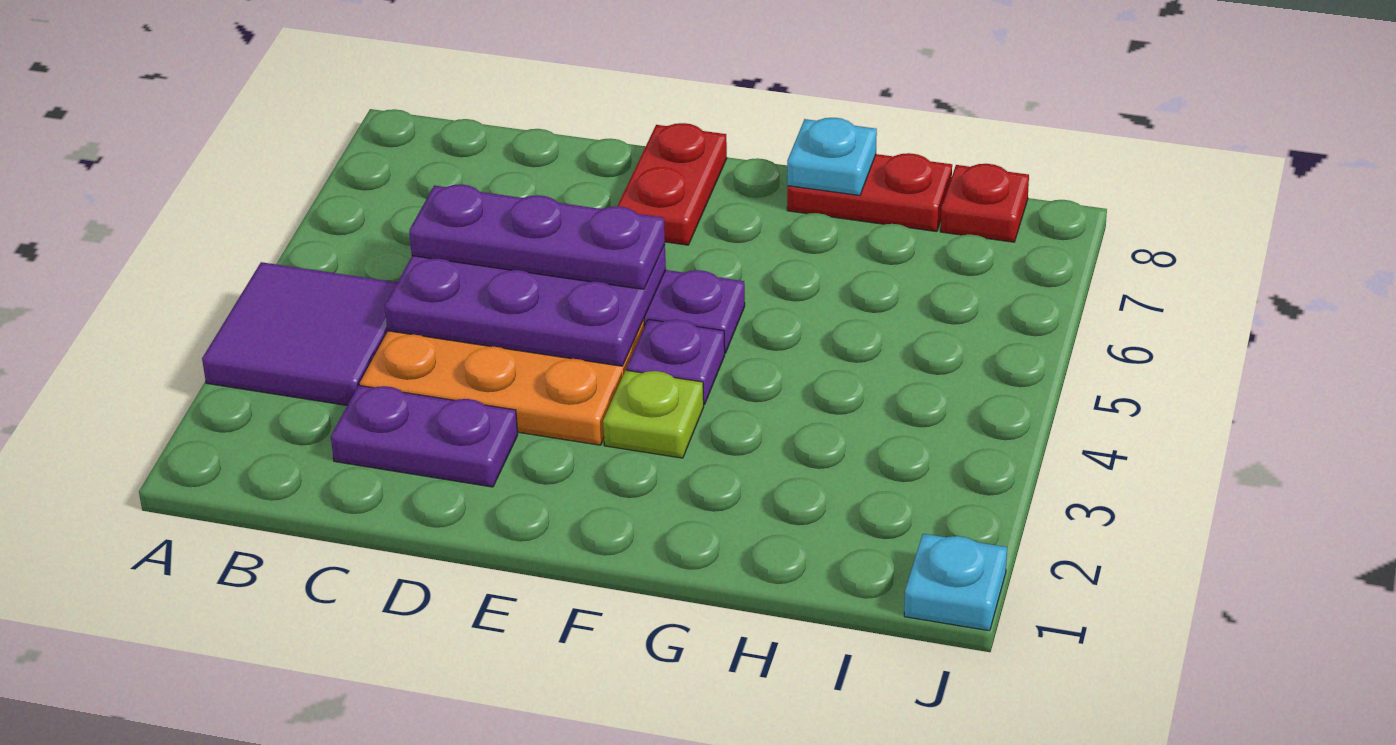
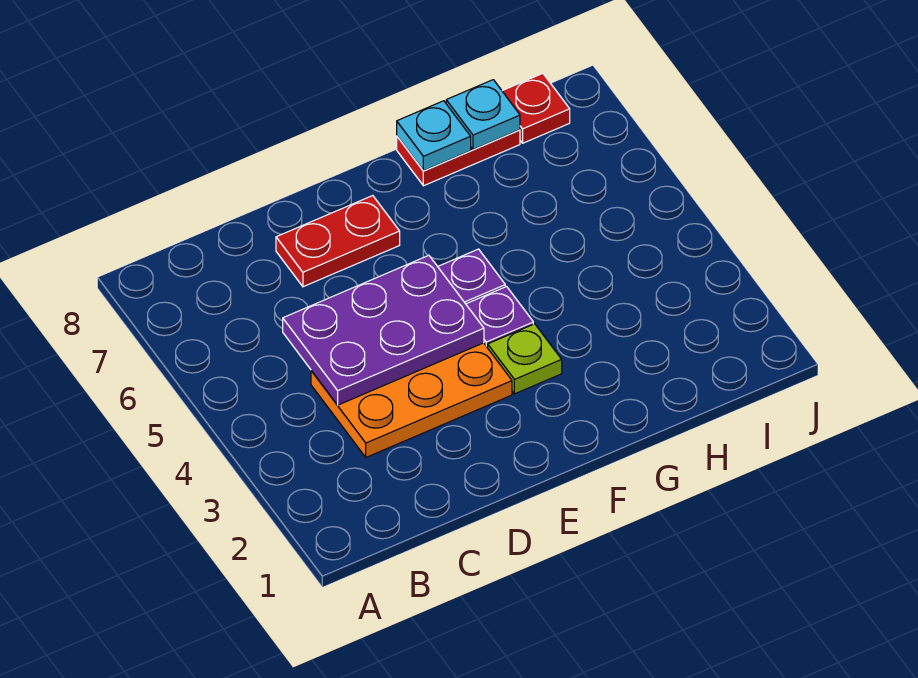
purple tile A3:B4 level 1 -> none
purple plate C2:D2 level 1 -> none
purple plate C5:E5 level 3 -> none
red plate E7:E8 level 1 -> red plate D7:E7 level 1
cyan plate J1 level 1 -> cyan plate H8 level 2

